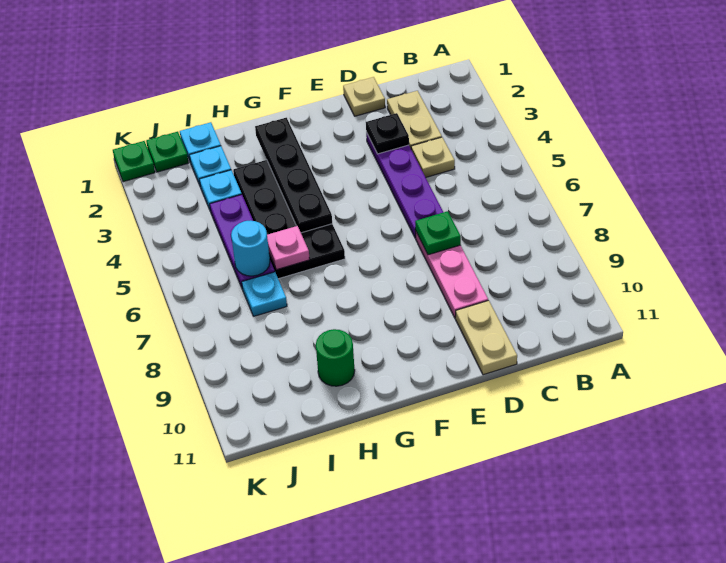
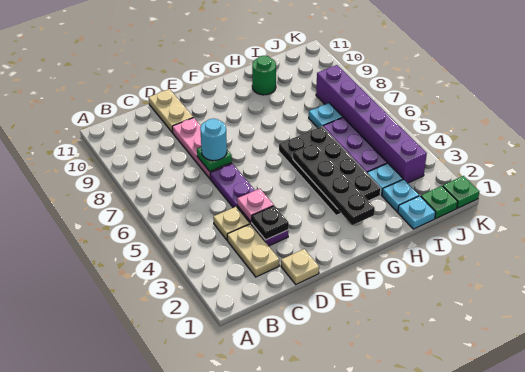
pink plate H6 level 2 -> pink plate D4 level 2
cyan round brick I6 level 2 -> cyan round brick D7 level 3
none -> purple brick J3:J8 level 1

